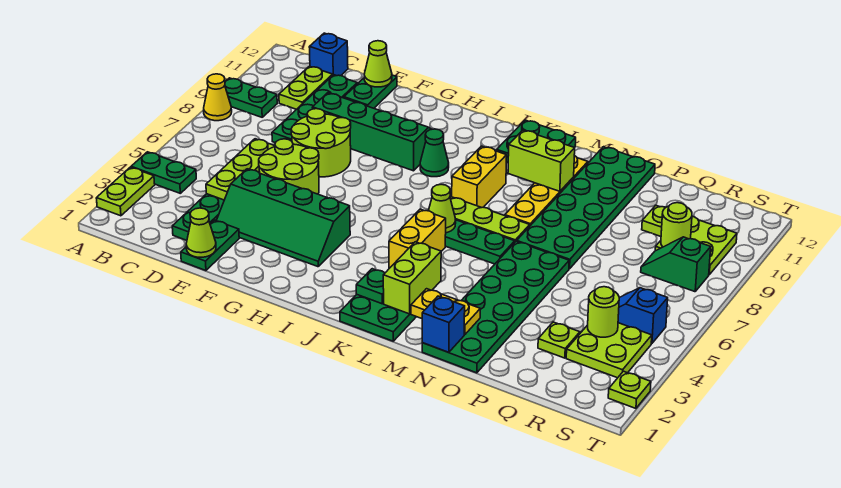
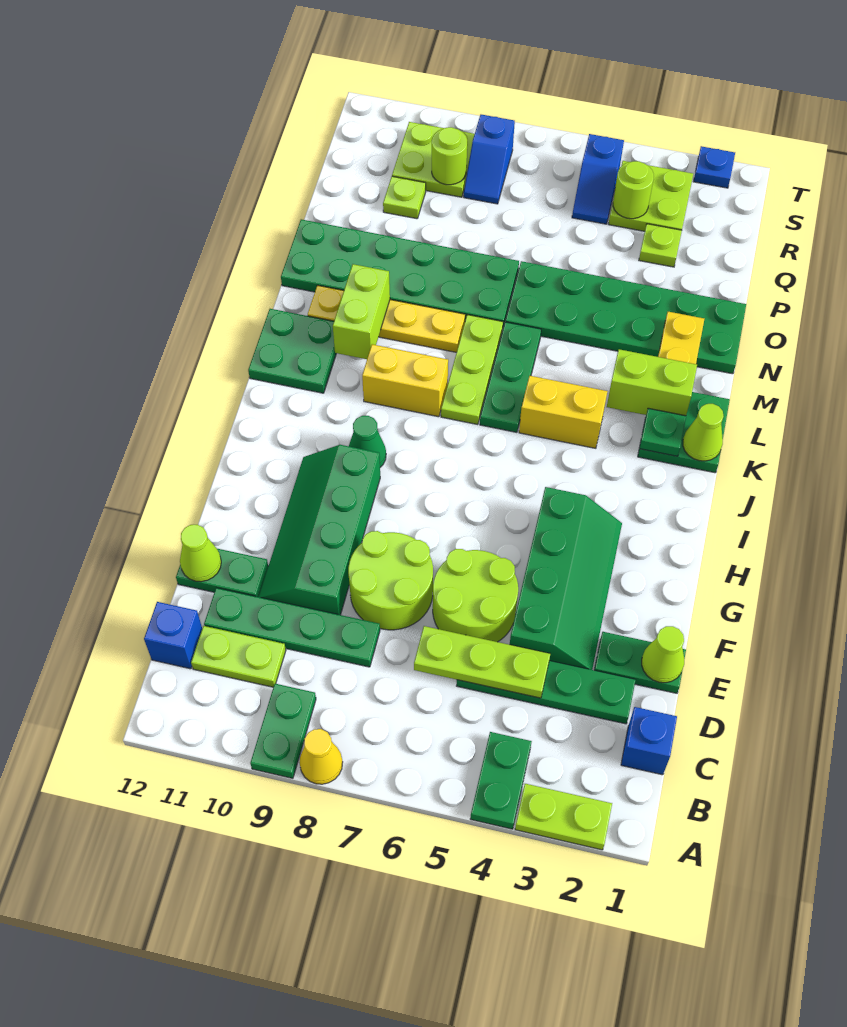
lime cone K6 level 2 -> lime cone K1 level 2
blue brick N1 level 2 -> blue brick C1 level 1
green slope R8:S8 level 1 top S -> blue slope R8:S8 level 1 top S
lime plate T2 level 1 -> blue plate T2 level 1

